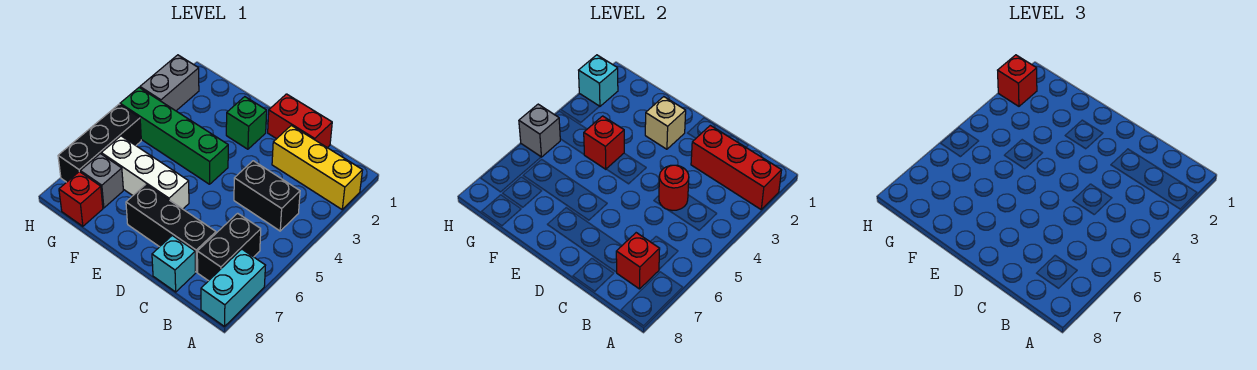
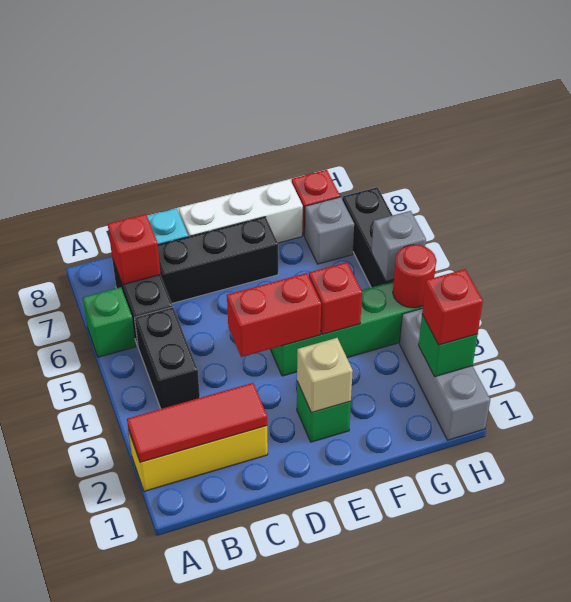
red brick A2:C2 level 2 -> red tile A2:C2 level 2
none -> green brick A6 level 1
cyan brick A7:A8 level 1 -> none
black brick B4:C4 level 1 -> black brick B4:B5 level 1
red brick C1:D1 level 1 -> red brick D4:E4 level 2
red round brick C4 level 2 -> red round brick H4 level 2
white brick E6:G6 level 1 -> white brick D8:F8 level 1
grey brick H2:H3 level 1 -> grey brick H1:H3 level 1
cyan brick H2 level 2 -> green brick H2 level 2

